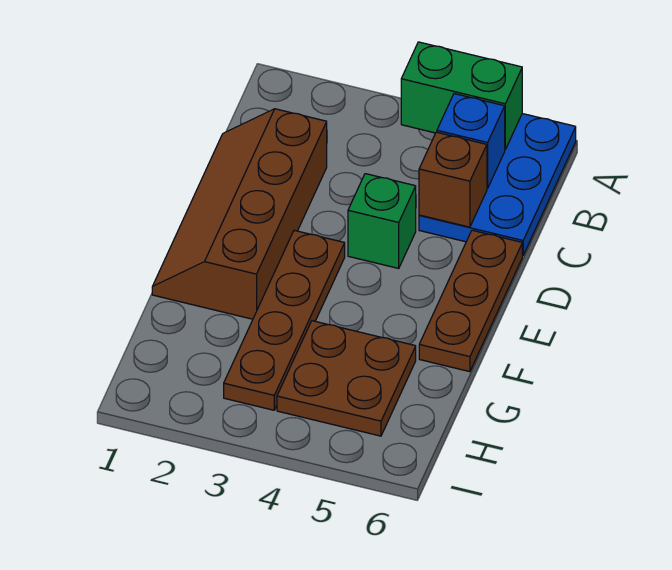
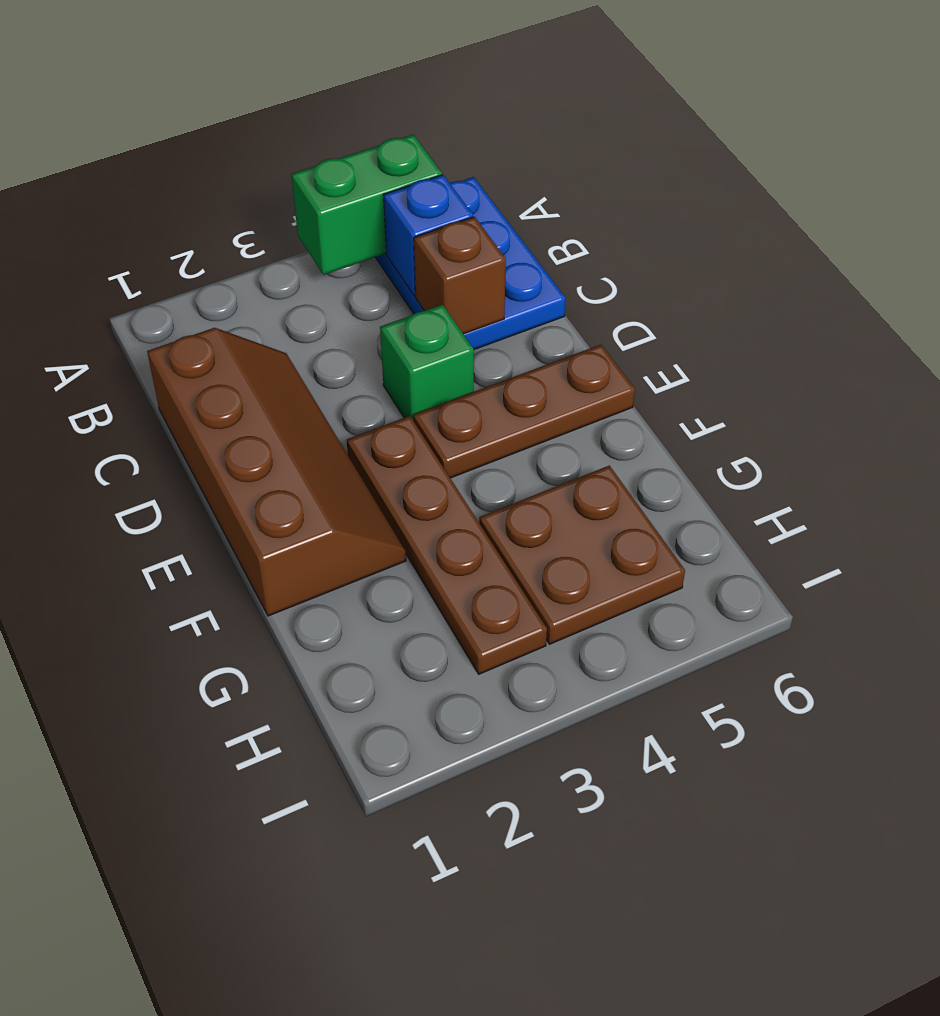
brown slope C1:F2 level 1 top 2 -> brown slope C1:F2 level 1 top 1
brown plate D6:F6 level 1 -> brown plate E4:E6 level 1

